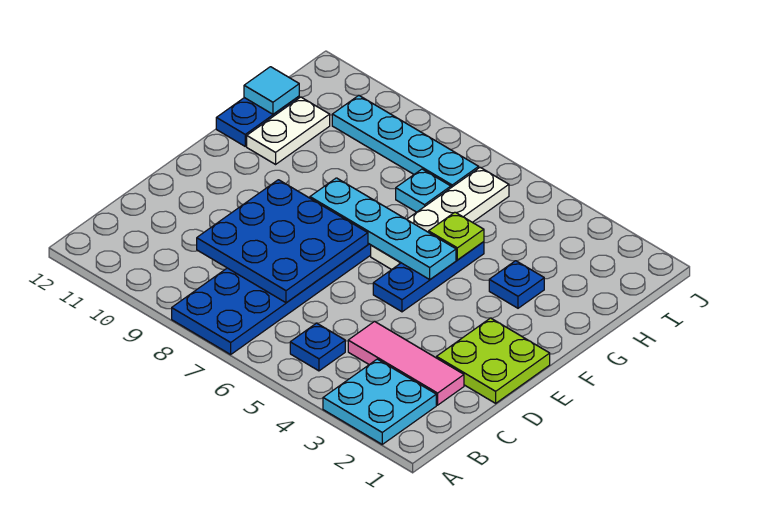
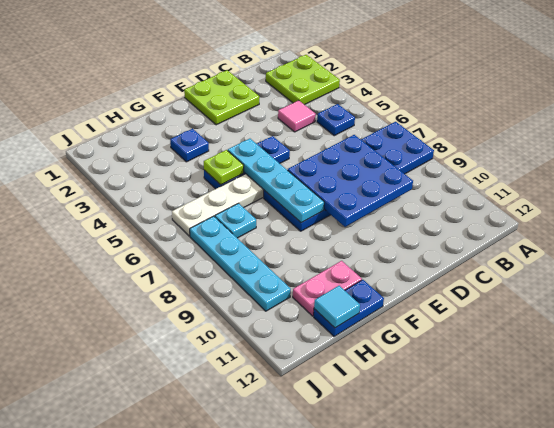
cyan plate A2:B3 level 1 -> lime plate A2:B3 level 1
pink tile C2:C4 level 1 -> pink tile C4 level 1
white plate G11:H11 level 1 -> pink plate G11:H11 level 1

